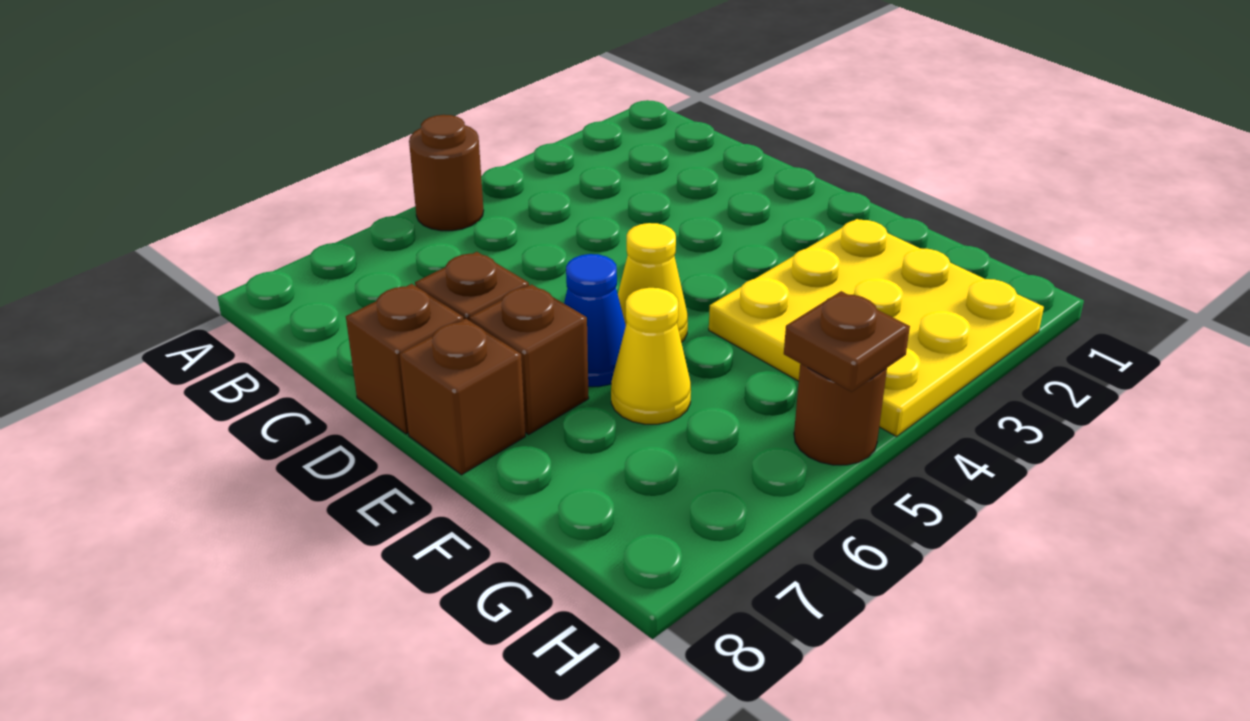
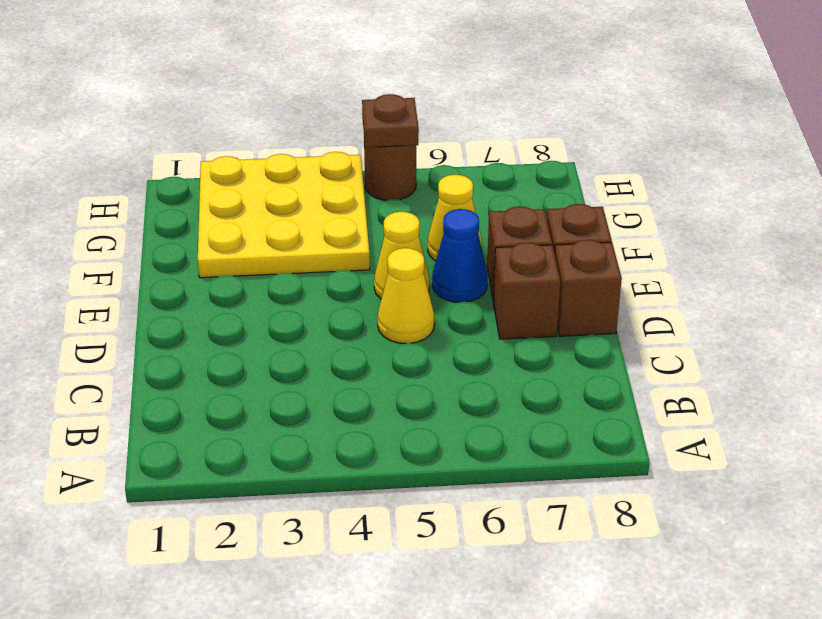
brown round brick A5 level 1 -> none
none -> yellow cone D5 level 1

